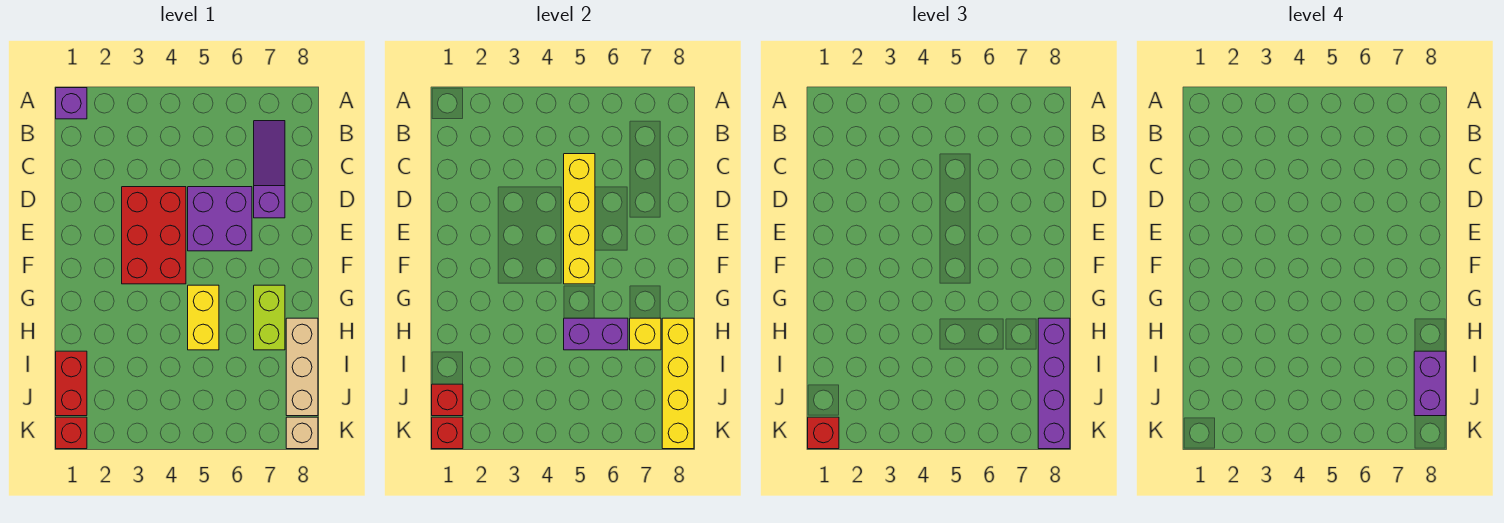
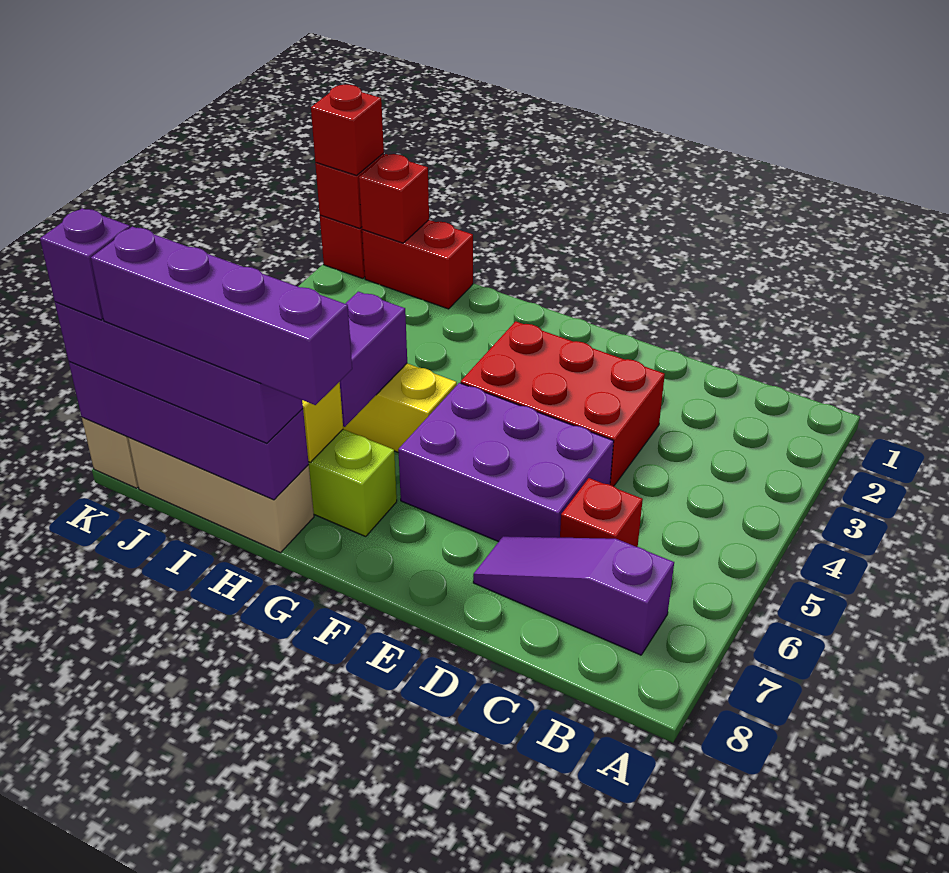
purple brick A1 level 1 -> purple brick K8 level 4
purple slope B7:D7 level 1 top D -> purple slope B7:D7 level 1 top B
yellow brick C5:F5 level 2 -> none
none -> red brick C6 level 1
purple brick D5:E6 level 1 -> purple brick D5:F6 level 1
yellow brick H8:K8 level 2 -> purple brick H8:K8 level 2
purple brick I8:J8 level 4 -> purple brick G8:J8 level 4

